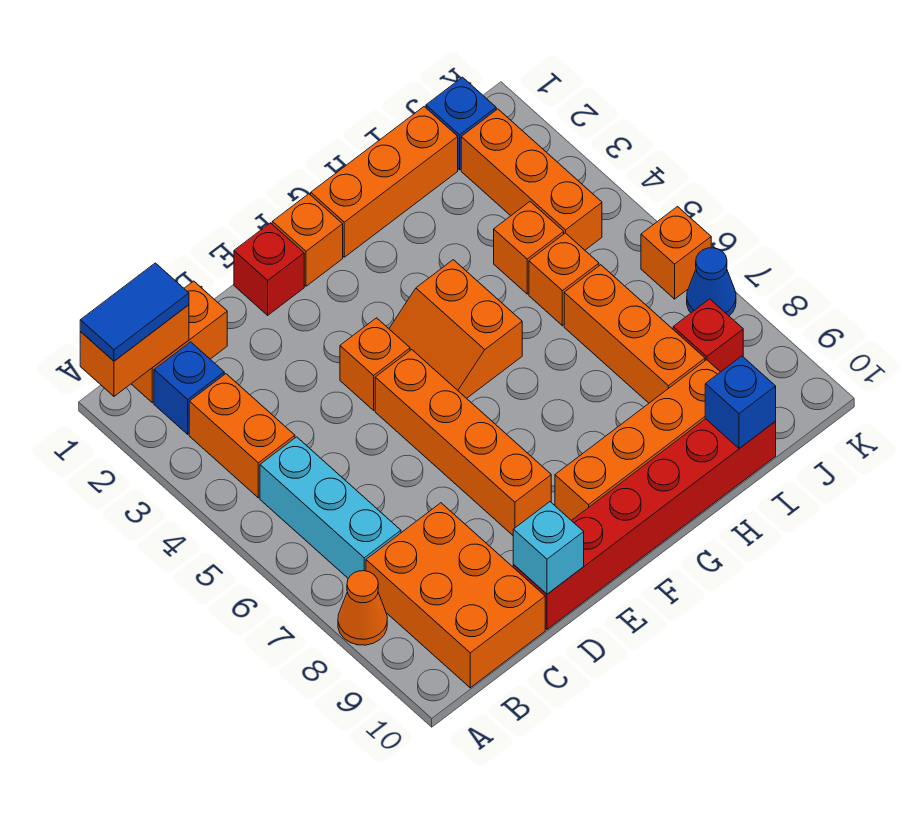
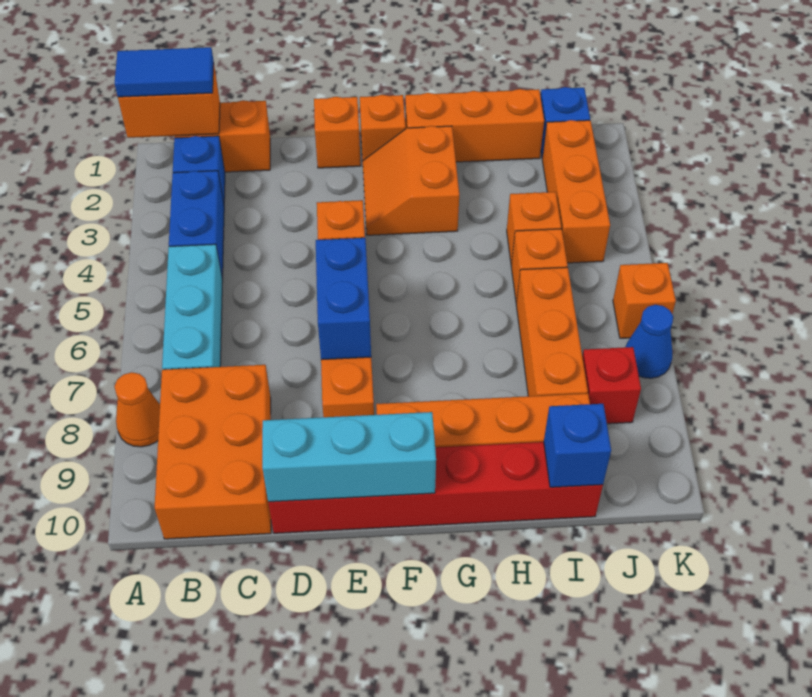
orange brick B3:B4 level 1 -> blue brick B3:B4 level 1
cyan brick D10 level 2 -> cyan brick D10:F10 level 2
red brick E1 level 1 -> orange brick E1 level 1
none -> blue brick E6:E7 level 2
orange slope F4:G5 level 1 top G -> orange slope F2:G3 level 1 top G

